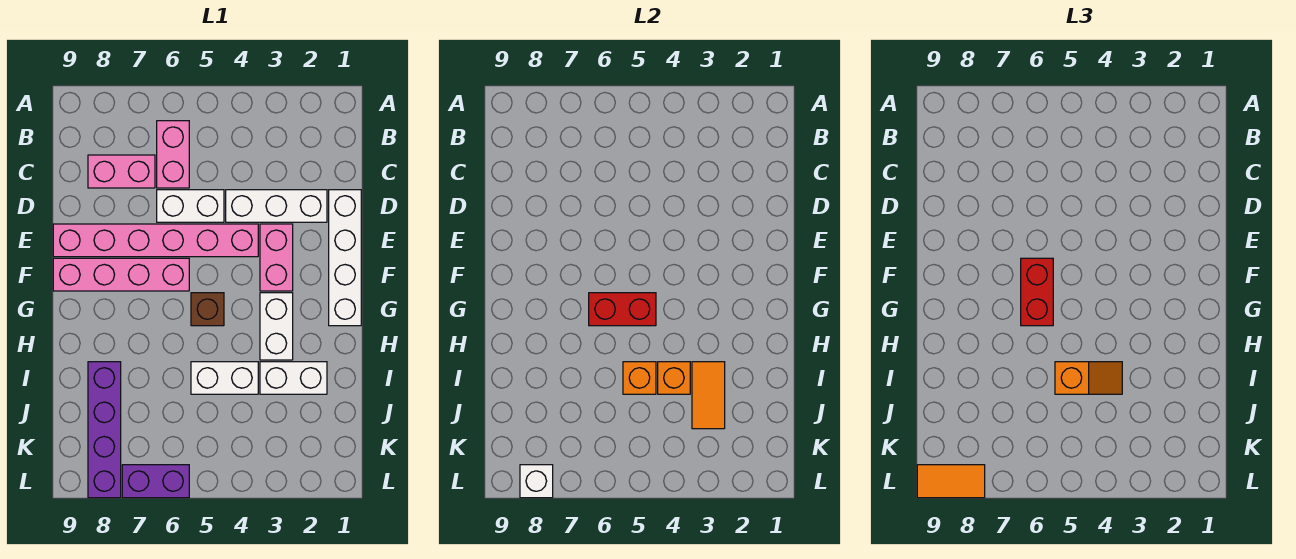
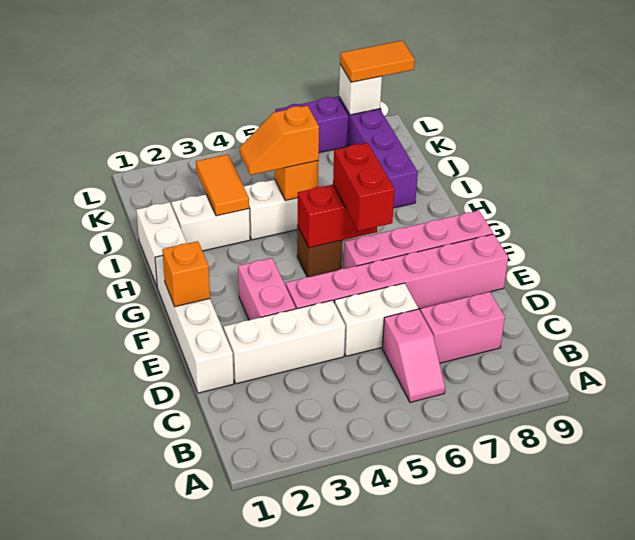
pink brick B6:C6 level 1 -> pink slope B6:C6 level 1 top C
white brick G3:H3 level 1 -> white brick H1:I1 level 1
orange brick I4 level 2 -> orange brick F1 level 2

